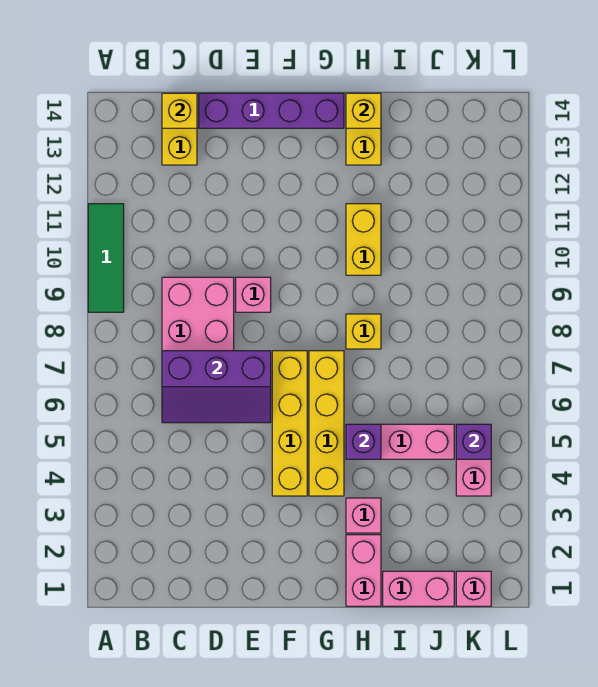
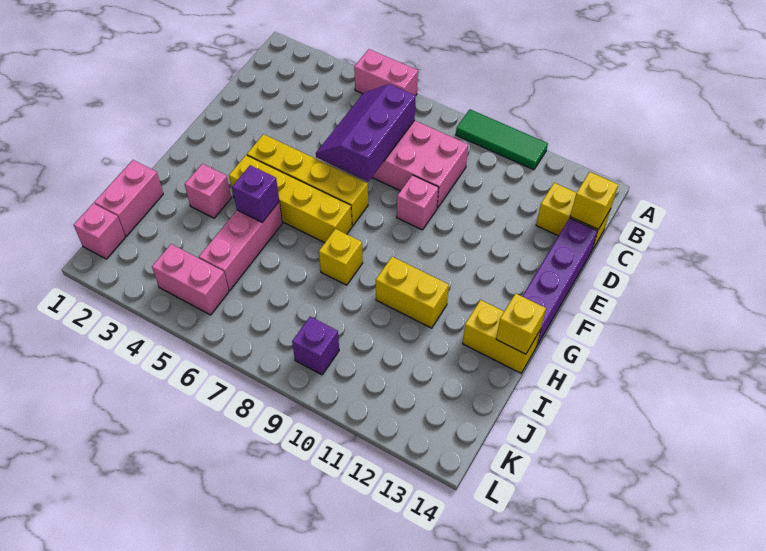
pink brick H1:H2 level 1 -> pink brick A5:A6 level 1
purple brick K5 level 2 -> purple brick K9 level 1

